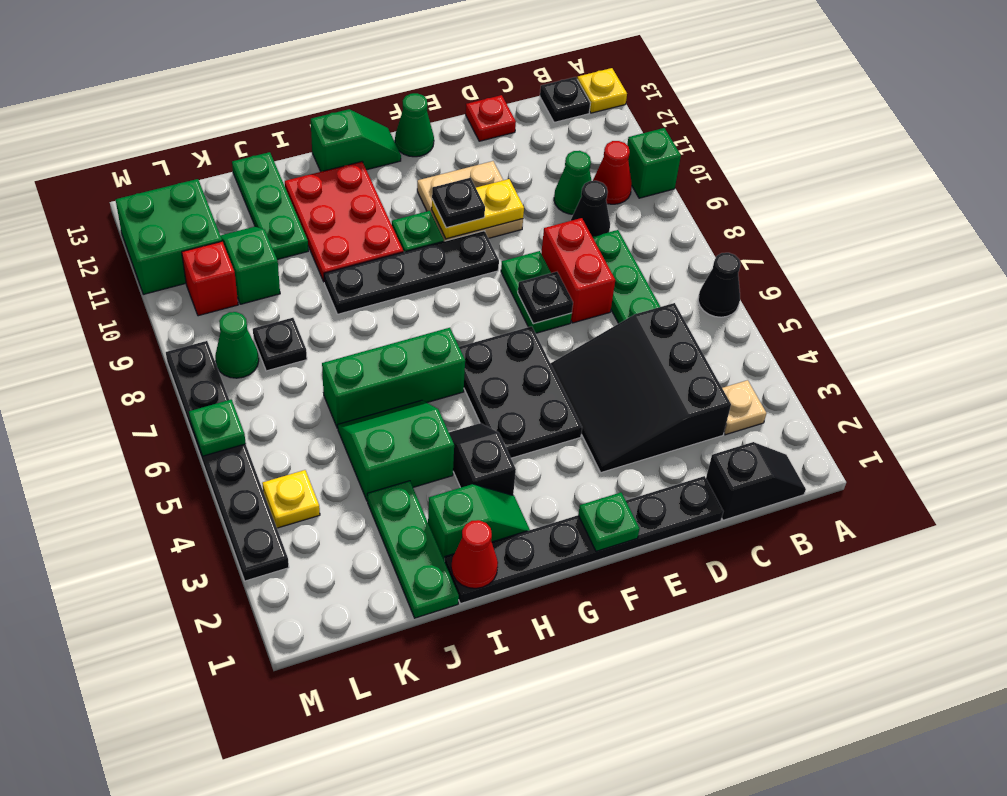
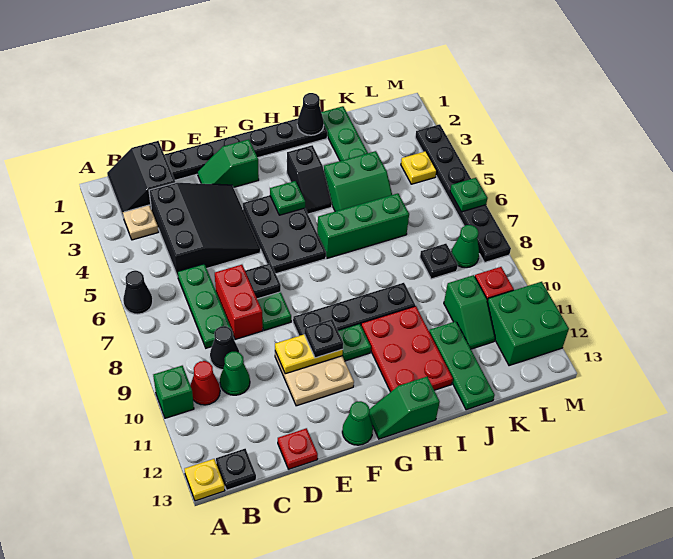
black slope B1:C1 level 1 top C -> black slope B1:C2 level 1 top C
green plate F1 level 2 -> green plate G4 level 2
green slope H2:I2 level 1 top I -> green slope E2:F2 level 1 top F
red cone I1 level 2 -> black cone I1 level 2

